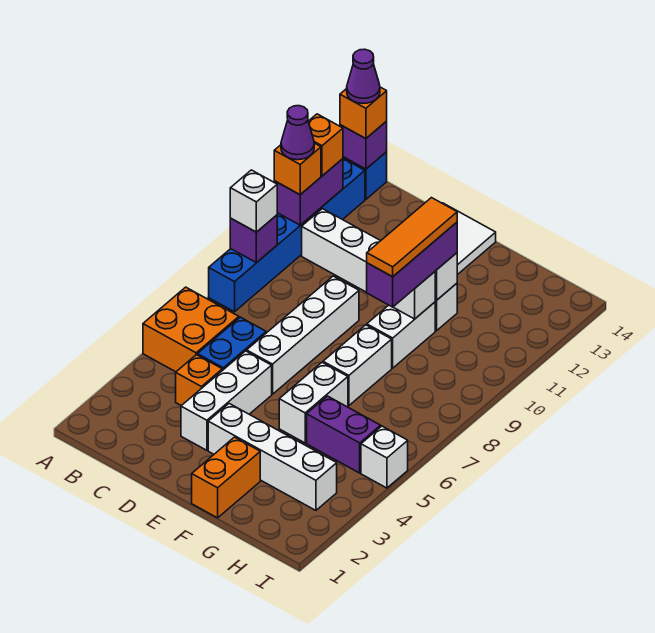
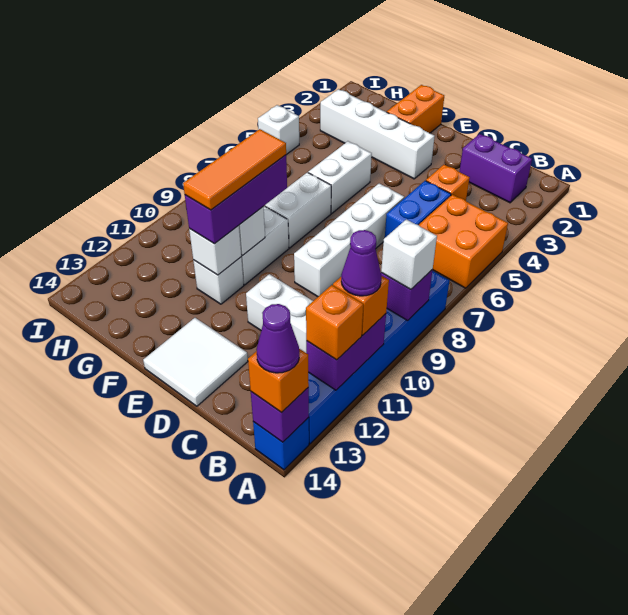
white brick D3:D5 level 1 -> none
purple brick G5:H5 level 1 -> purple brick B2:C2 level 1

